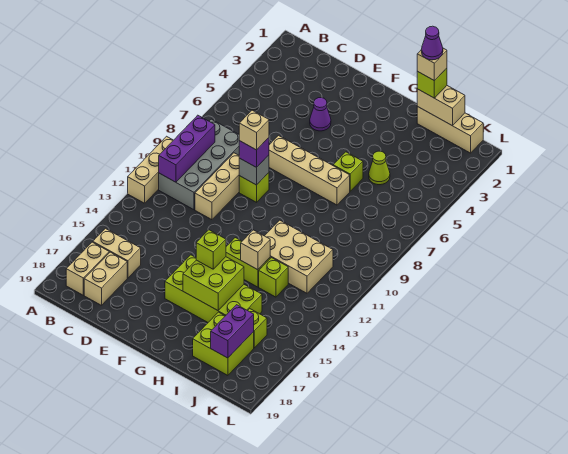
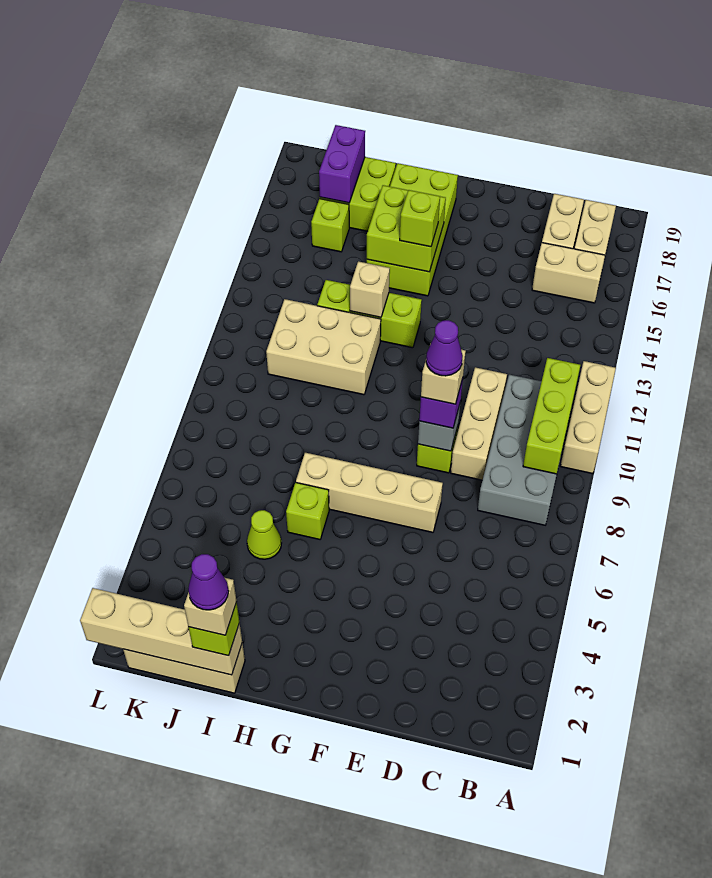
purple brick B9:B11 level 2 -> lime brick B9:B11 level 2
purple cone E4 level 1 -> purple cone E9 level 5
lime brick F15:I16 level 1 -> lime brick G15:H18 level 1
tan brick I1:J1 level 2 -> tan brick I1:L1 level 2

